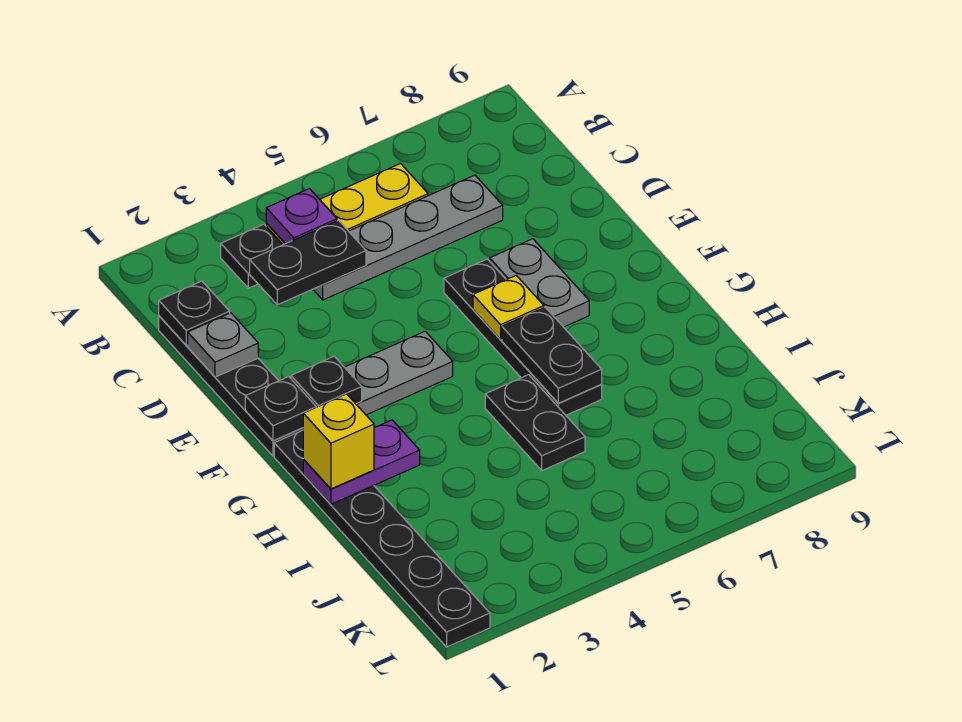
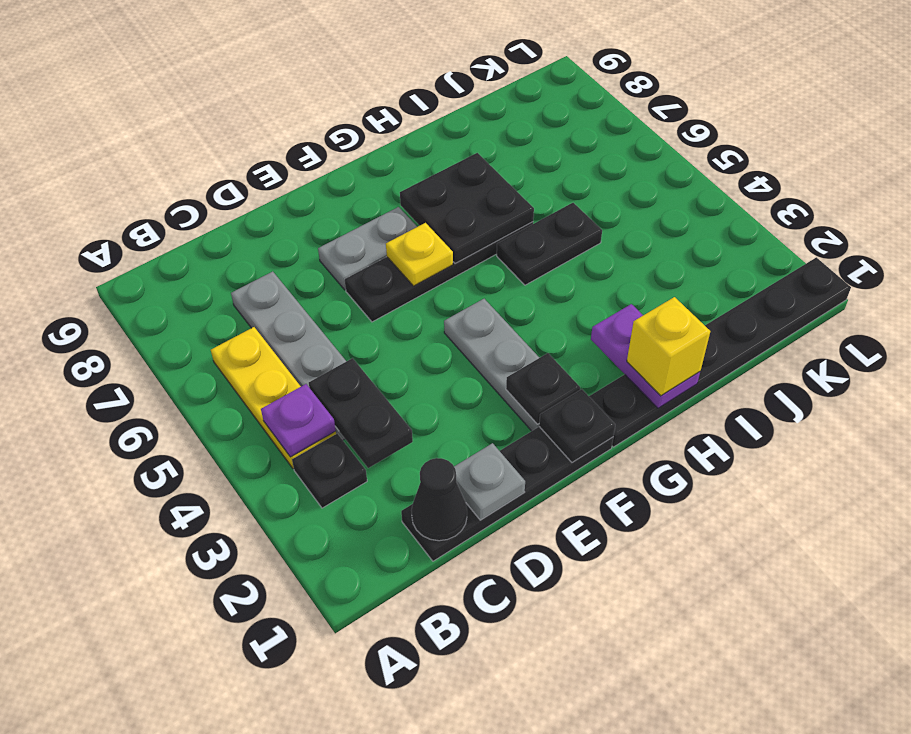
black plate C1 level 2 -> black cone C1 level 2
black plate G6:H6 level 2 -> black plate G6:H7 level 2

